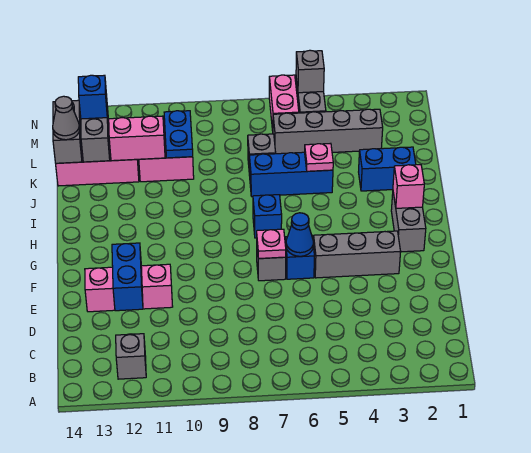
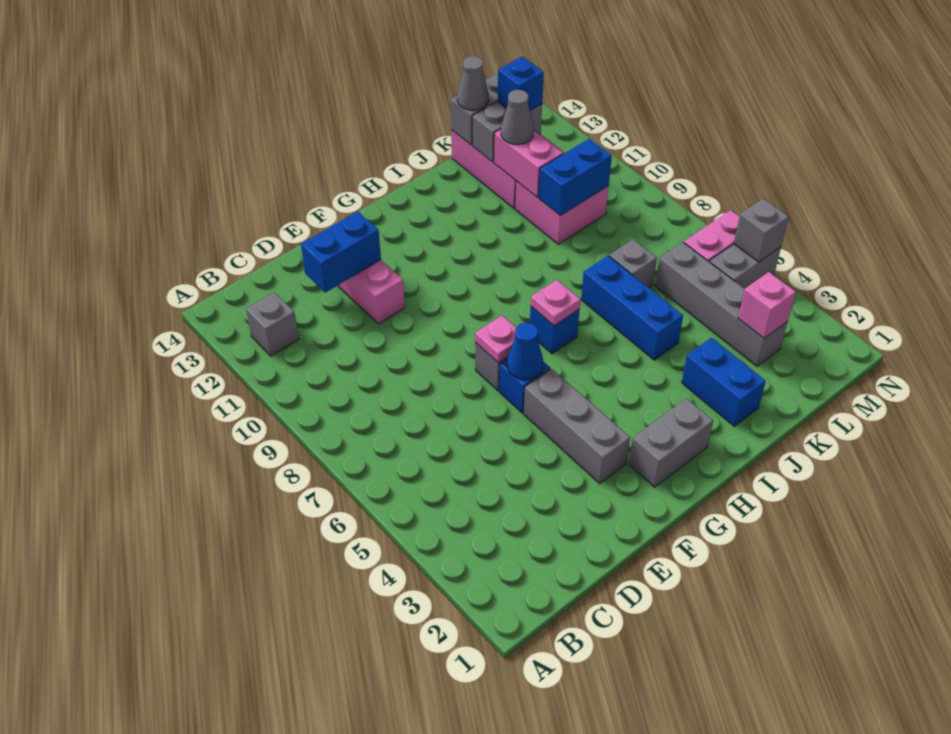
pink brick H2 level 2 -> pink brick L3 level 2
pink plate J5 level 2 -> pink plate H7 level 2
blue plate K10:L10 level 2 -> blue brick K10:L10 level 2
none -> grey cone K12 level 3

